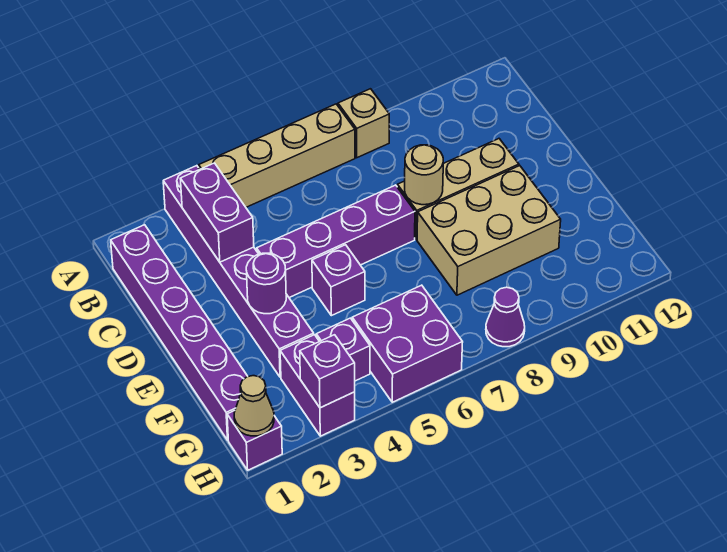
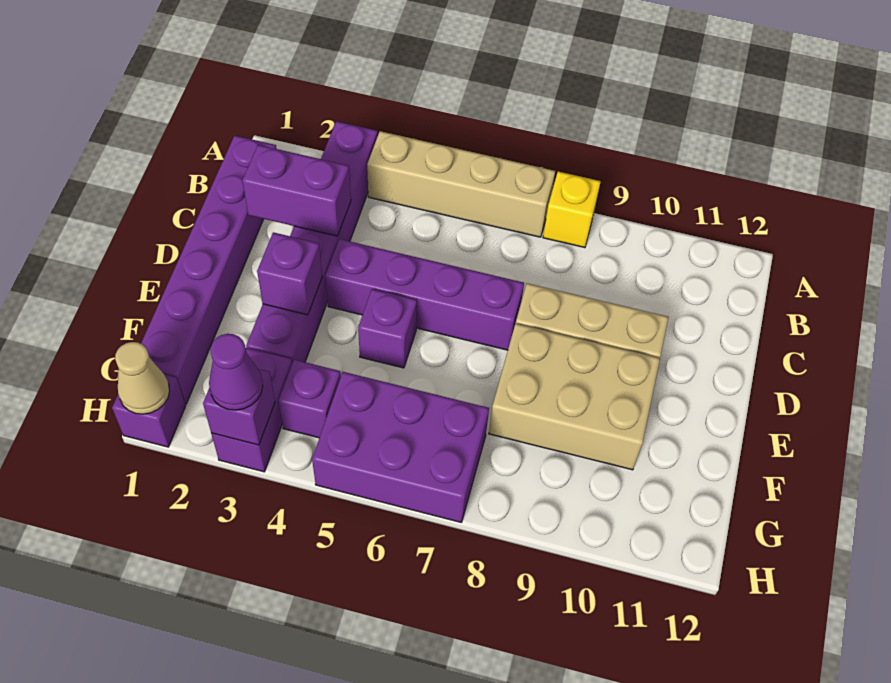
tan brick A8 level 1 -> yellow brick A8 level 1
purple brick B3:C3 level 2 -> purple brick C2:C3 level 2
tan round brick D8 level 2 -> none
purple round brick E3 level 2 -> purple brick E3 level 2
purple brick G5:H6 level 1 -> purple brick G5:H7 level 1
purple cone H8 level 1 -> purple cone H3 level 3

